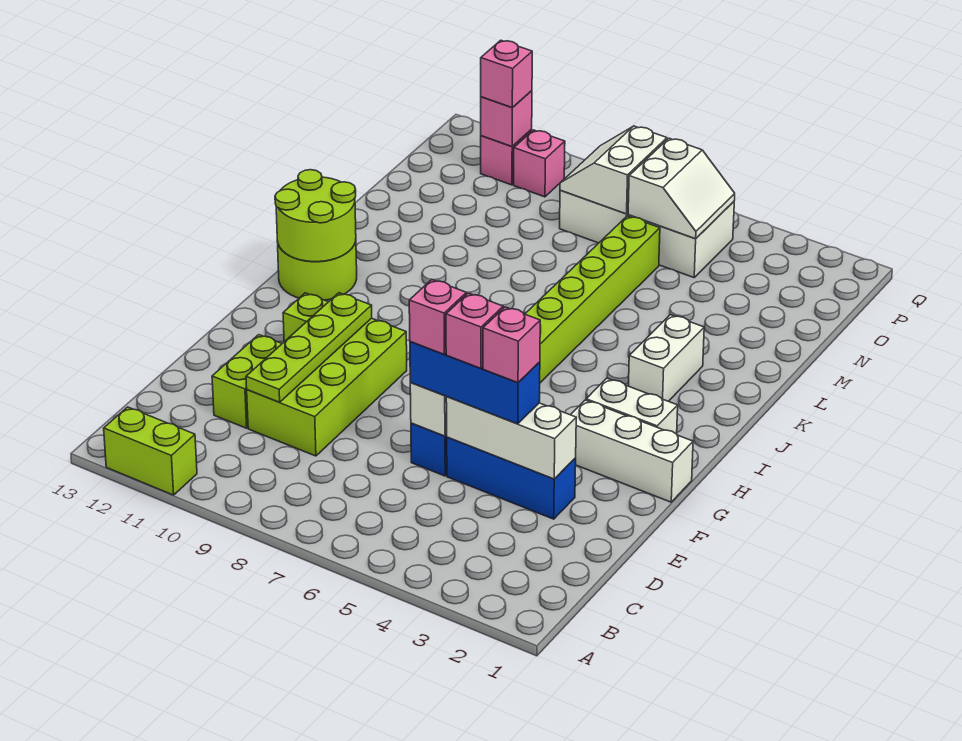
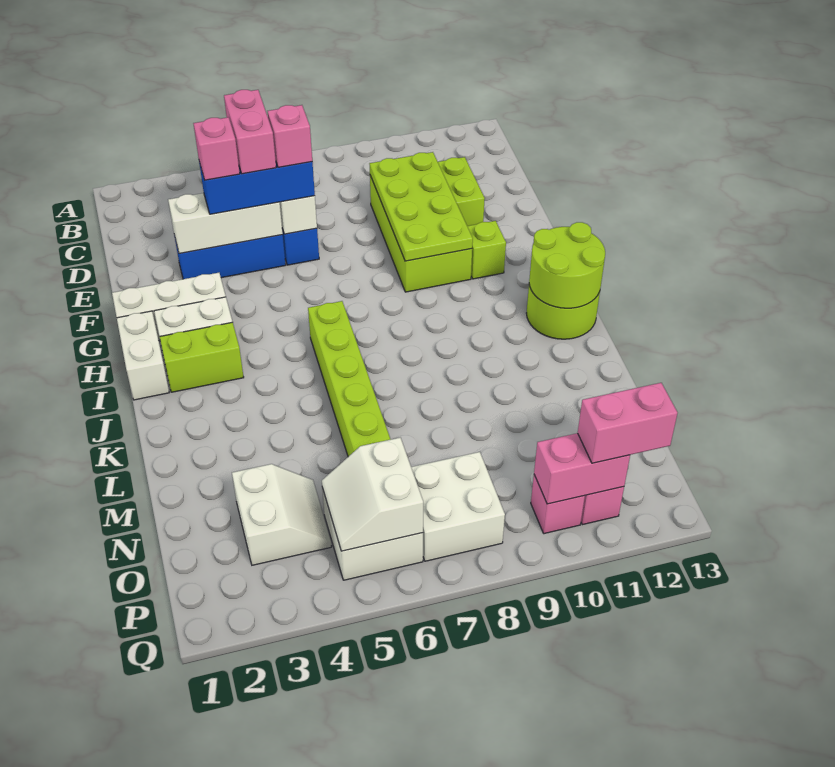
lime brick A11:A12 level 1 -> lime brick I2:I3 level 1
lime plate D10:G10 level 2 -> lime plate D9:G10 level 2
pink brick E5 level 4 -> pink brick D5:E5 level 4
white brick J3:K3 level 1 -> white brick H1:I1 level 1
white slope O7:P8 level 2 top 7 -> white slope N3:O4 level 1 top 3
pink brick P11 level 2 -> pink brick P10:P11 level 2
pink brick P11 level 3 -> pink brick P11:P12 level 3

